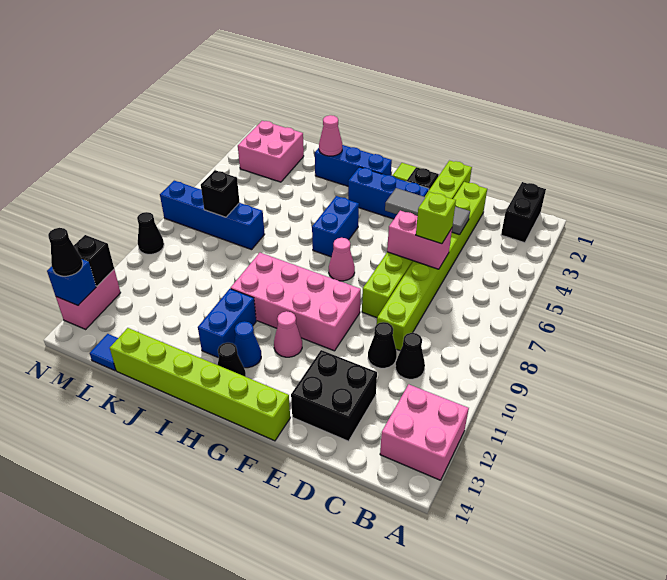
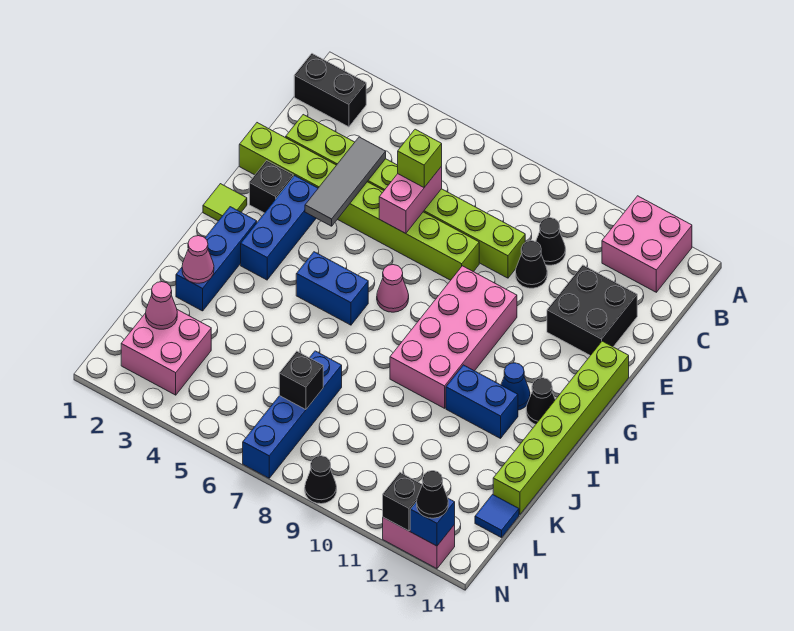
pink cone G11 level 1 -> pink cone L2 level 2

